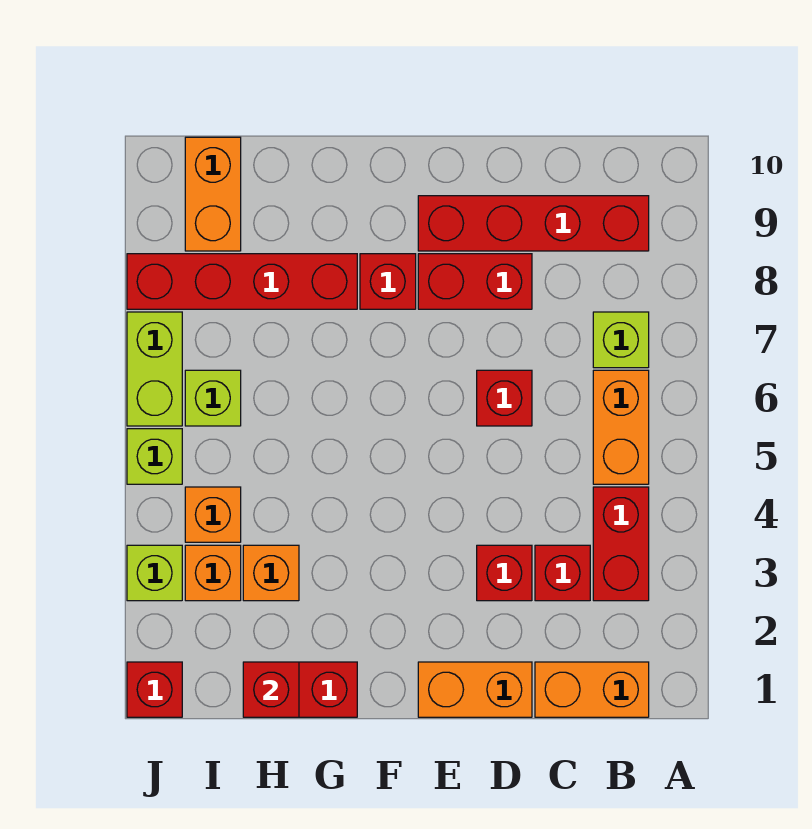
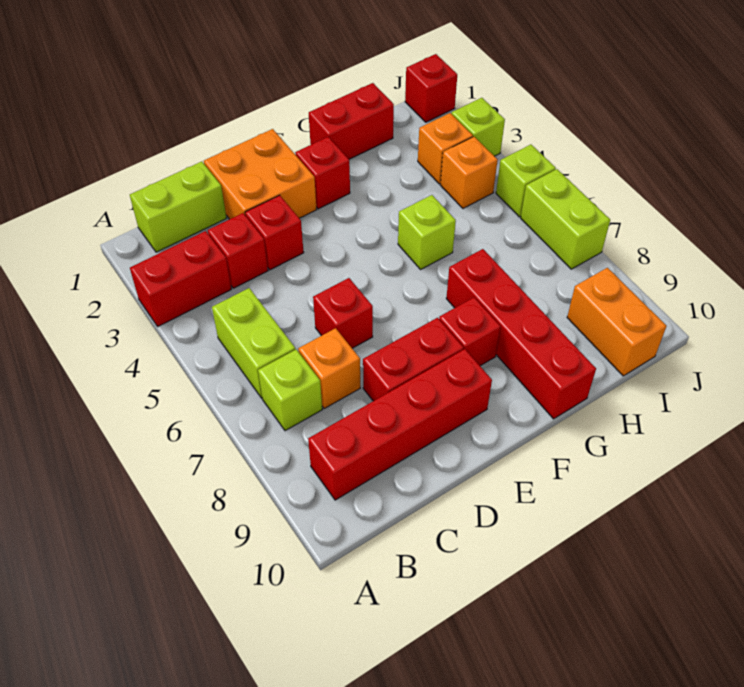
orange brick B1:C1 level 1 -> lime brick B1:C1 level 1
red brick B3:B4 level 1 -> red brick A3:B3 level 1
orange brick B5:B6 level 1 -> lime brick B5:B6 level 1
orange brick D1:E1 level 1 -> orange brick D1:E2 level 1
red brick G8:J8 level 1 -> red brick G7:G10 level 1
red brick H1 level 2 -> red brick F2 level 1
orange brick H3 level 1 -> orange brick C7 level 1
lime brick I6 level 1 -> lime brick G5 level 1

